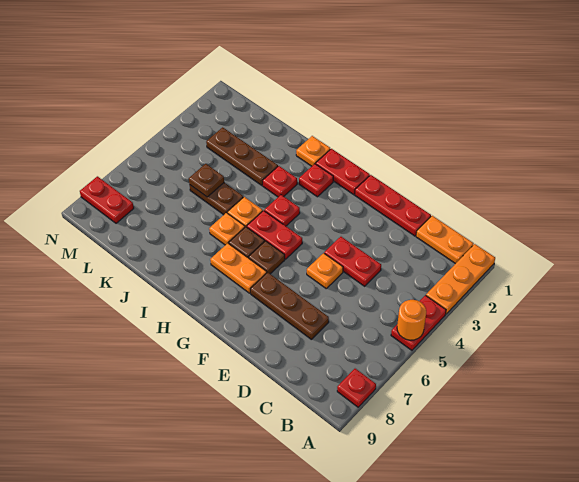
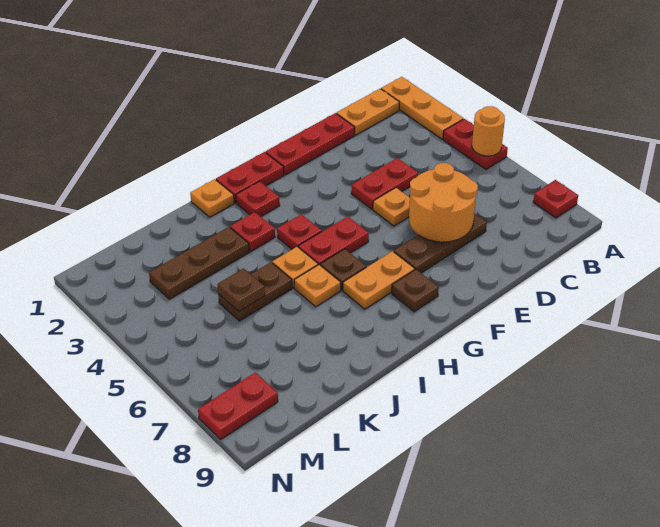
none -> orange round brick D6:E7 level 2
brown plate G6 level 1 -> brown plate G8 level 1

